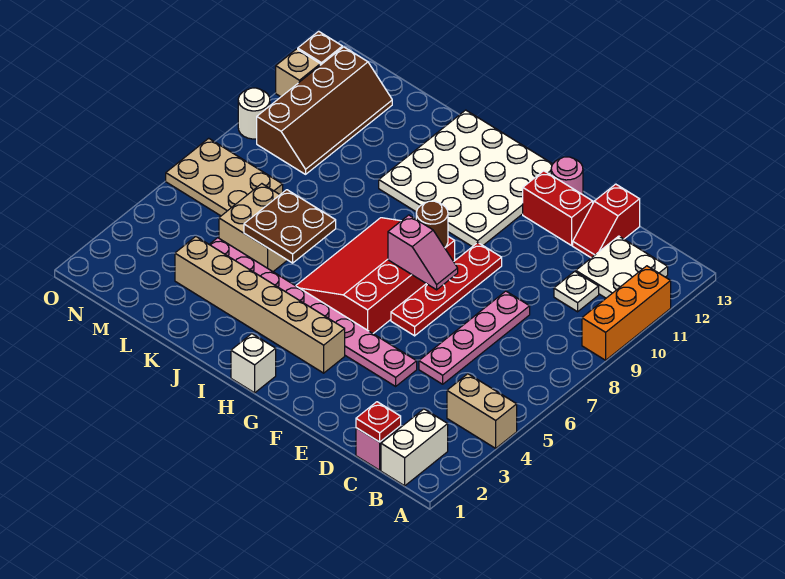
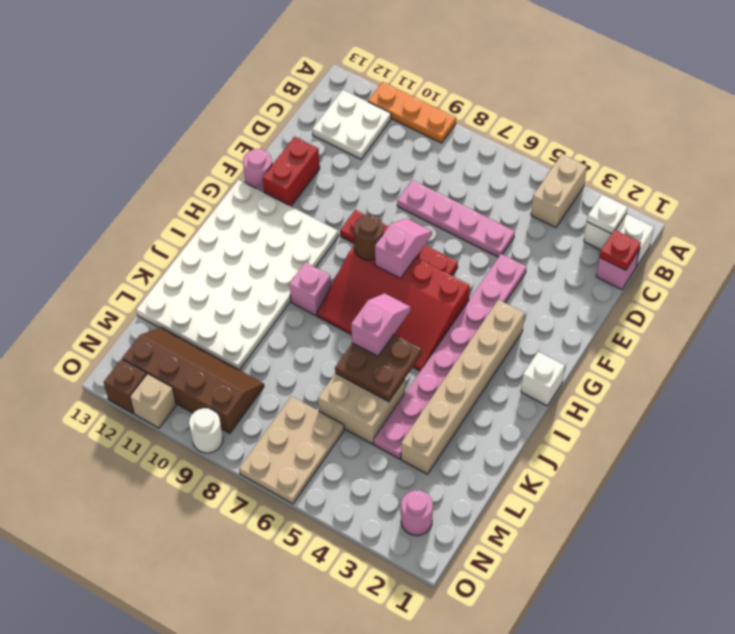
orange brick A9:A11 level 1 -> orange plate A9:A11 level 1
white plate C10 level 1 -> white plate B2 level 2
red slope D12:D13 level 1 top 13 -> none
white plate G10:J13 level 1 -> white plate G10:L13 level 1
none -> pink slope I6:J6 level 3 top J
none -> pink brick I9 level 1
none -> pink round brick N2 level 1

